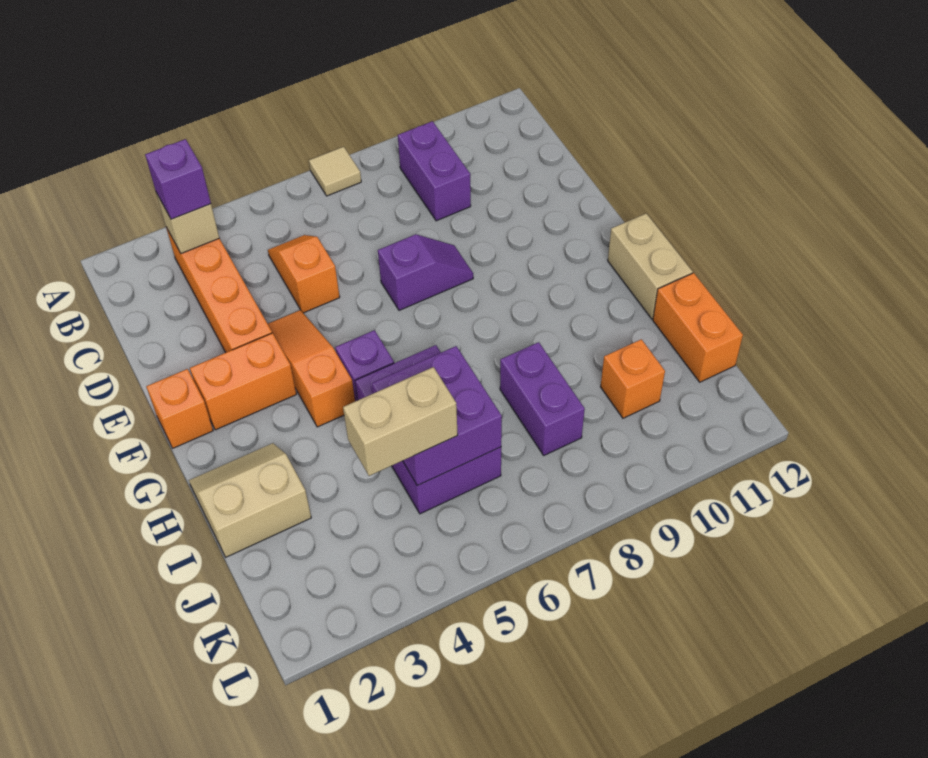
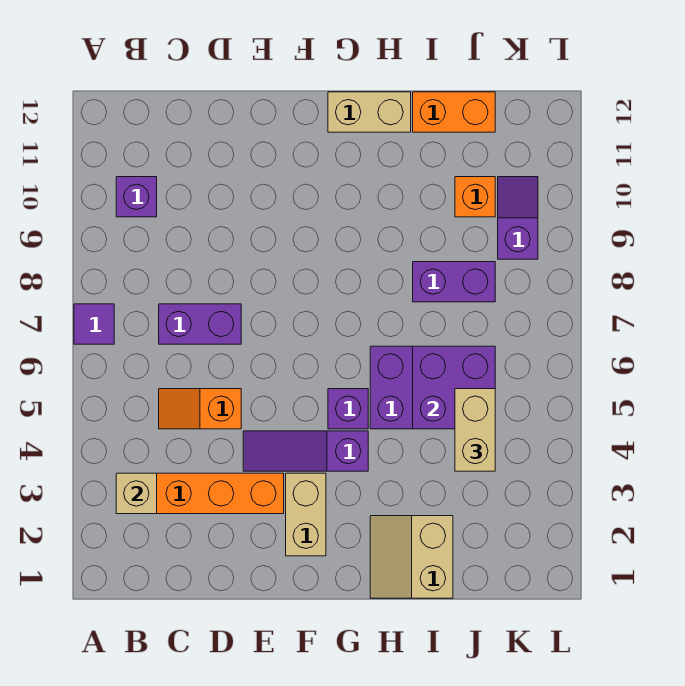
tan tile A7 level 1 -> purple tile A7 level 1
purple brick B3 level 3 -> purple brick B10 level 1
purple brick B9:C9 level 1 -> purple brick C7:D7 level 1
orange slope E4:G4 level 1 top G -> purple slope E4:G4 level 1 top G
purple slope E7:E8 level 1 top 7 -> purple slope K9:K10 level 1 top 9
orange brick F1 level 1 -> none
orange brick F2:F3 level 1 -> tan brick F2:F3 level 1

